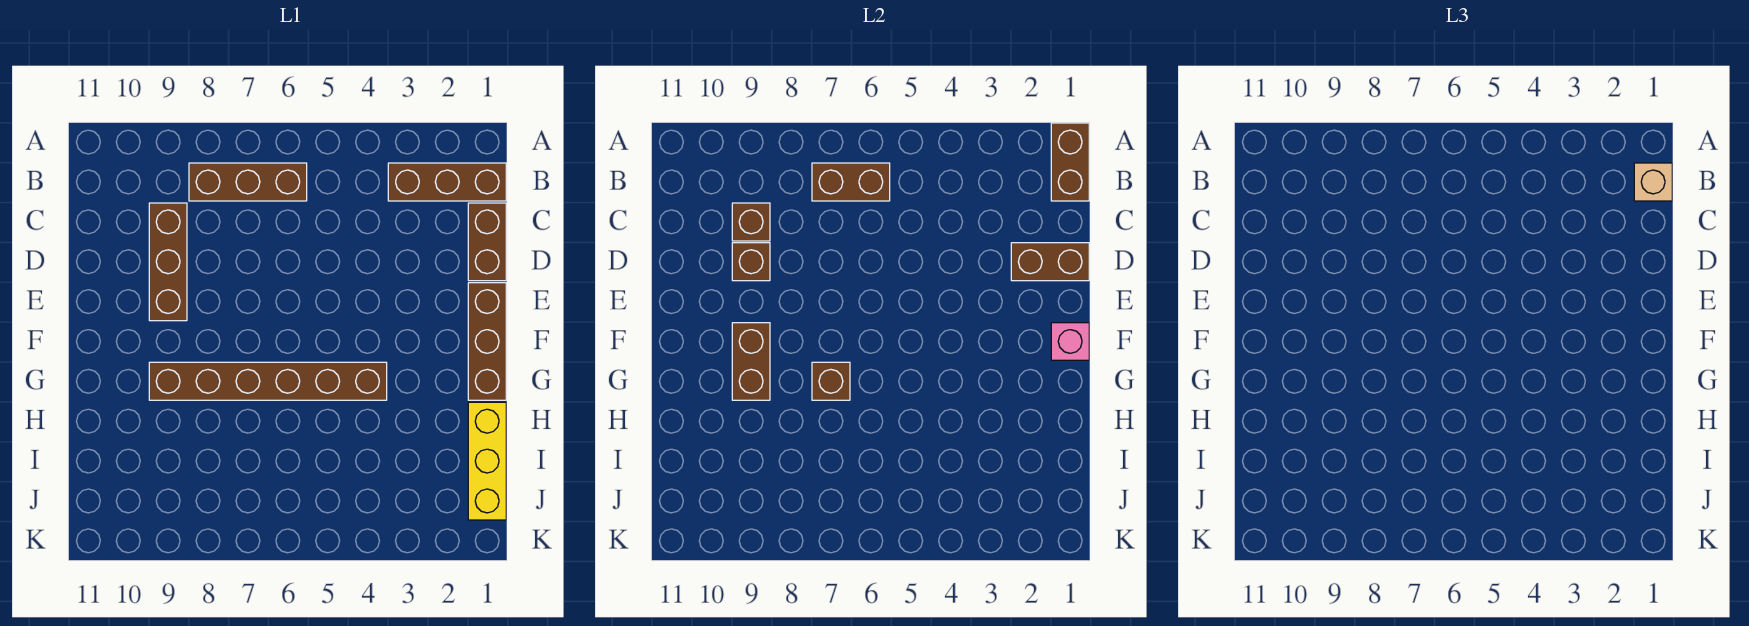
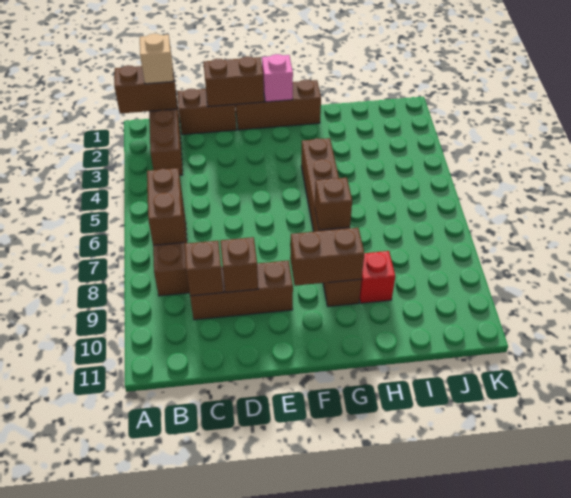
brown brick D1:D2 level 2 -> brown brick D1:E1 level 2
yellow brick H1:J1 level 1 -> none
none -> red brick H9 level 1

